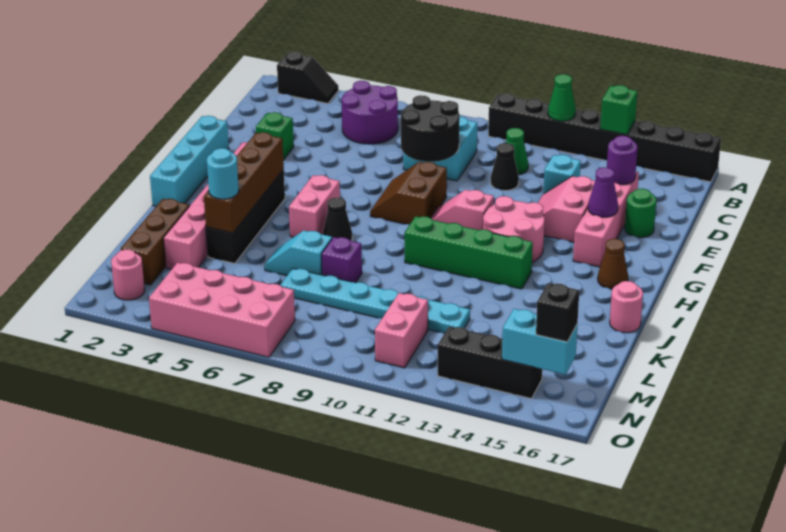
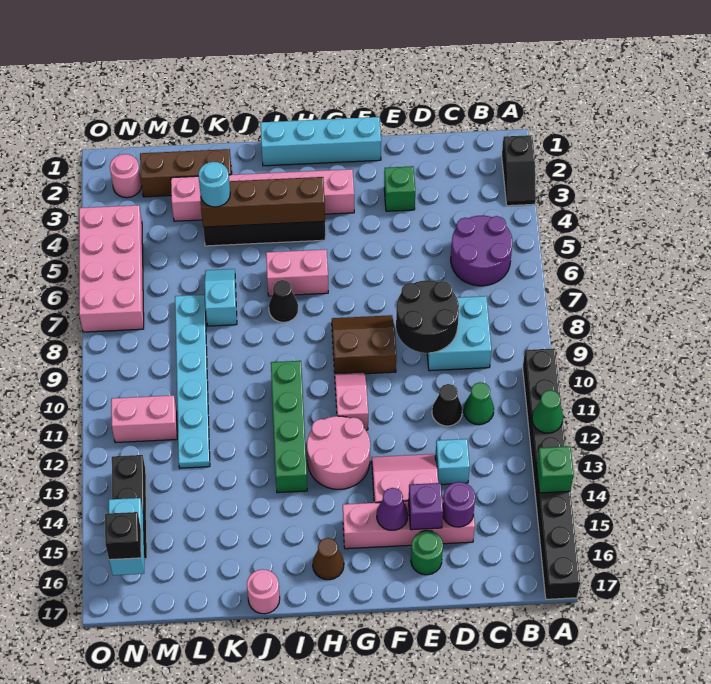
purple brick K8 level 1 -> purple brick E15 level 2

